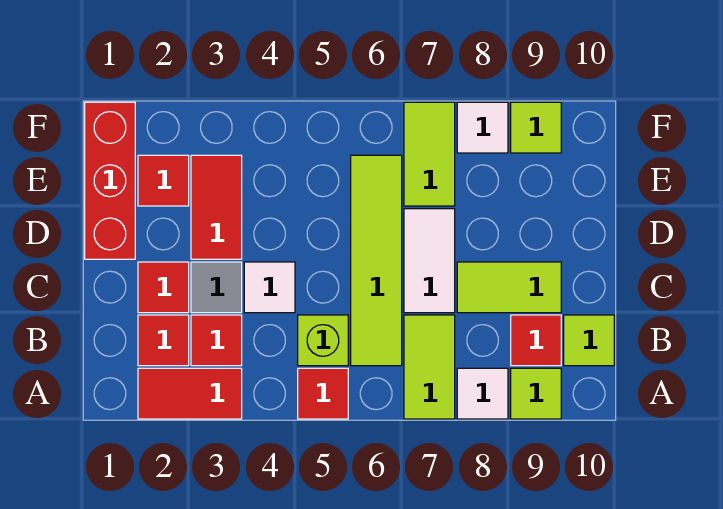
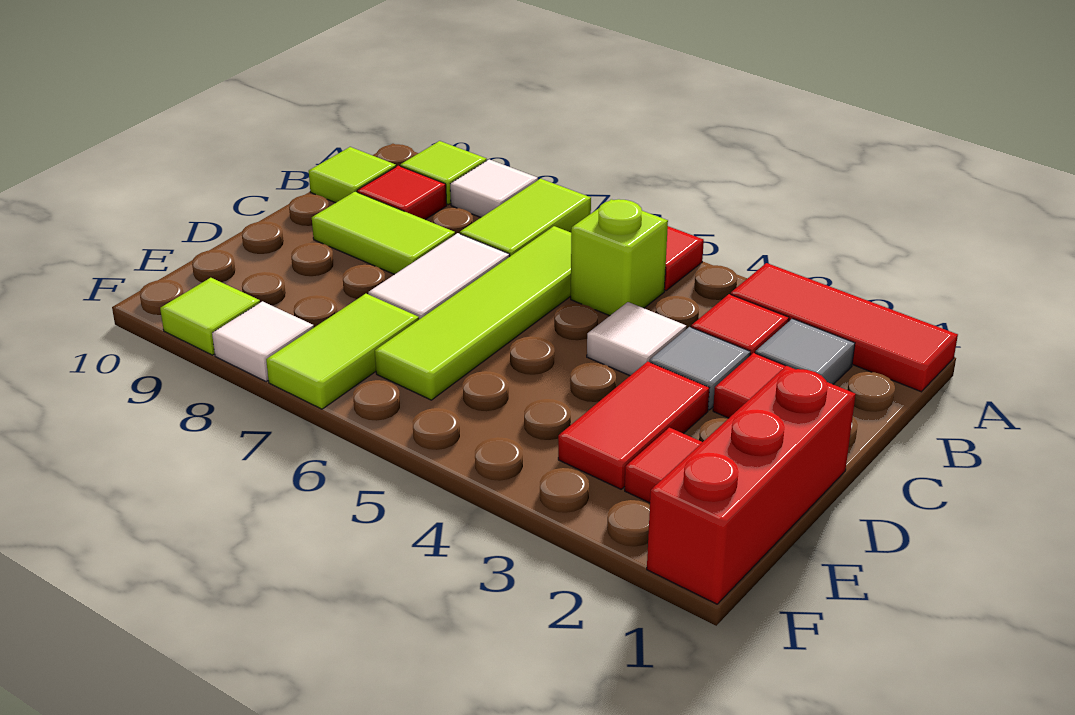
red tile A2:A3 level 1 -> red tile A1:A3 level 1
red tile B2 level 1 -> grey tile B2 level 1

